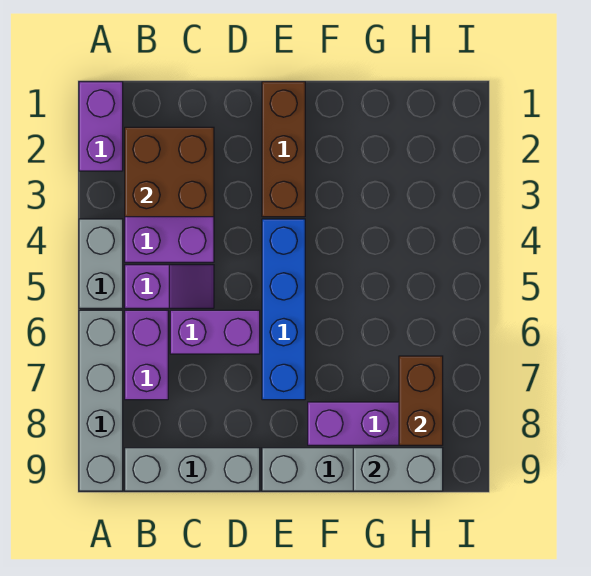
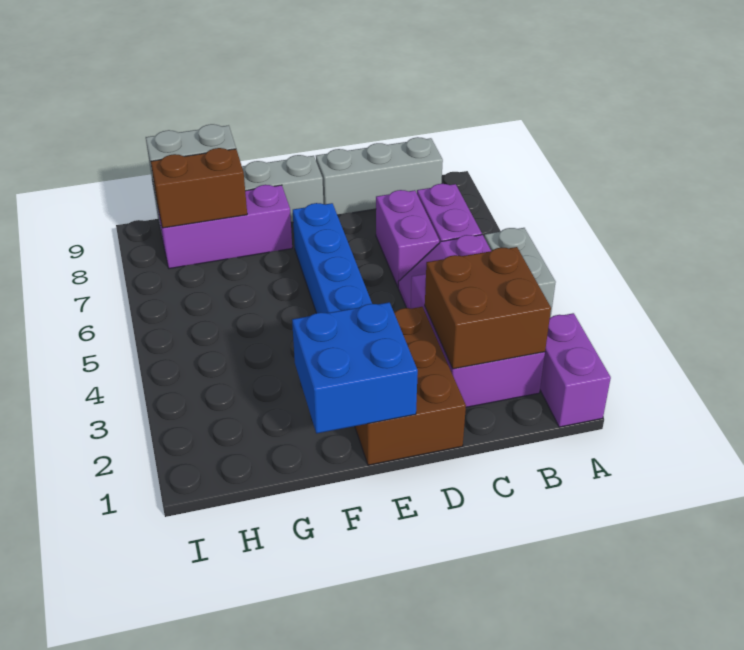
grey brick A6:A9 level 1 -> none
purple brick C6:D6 level 1 -> purple brick C6:C7 level 1
brown brick E1:E3 level 1 -> brown brick D1:E3 level 1
none -> blue brick E1:F2 level 2
brown brick H7:H8 level 2 -> brown brick G8:H8 level 2

